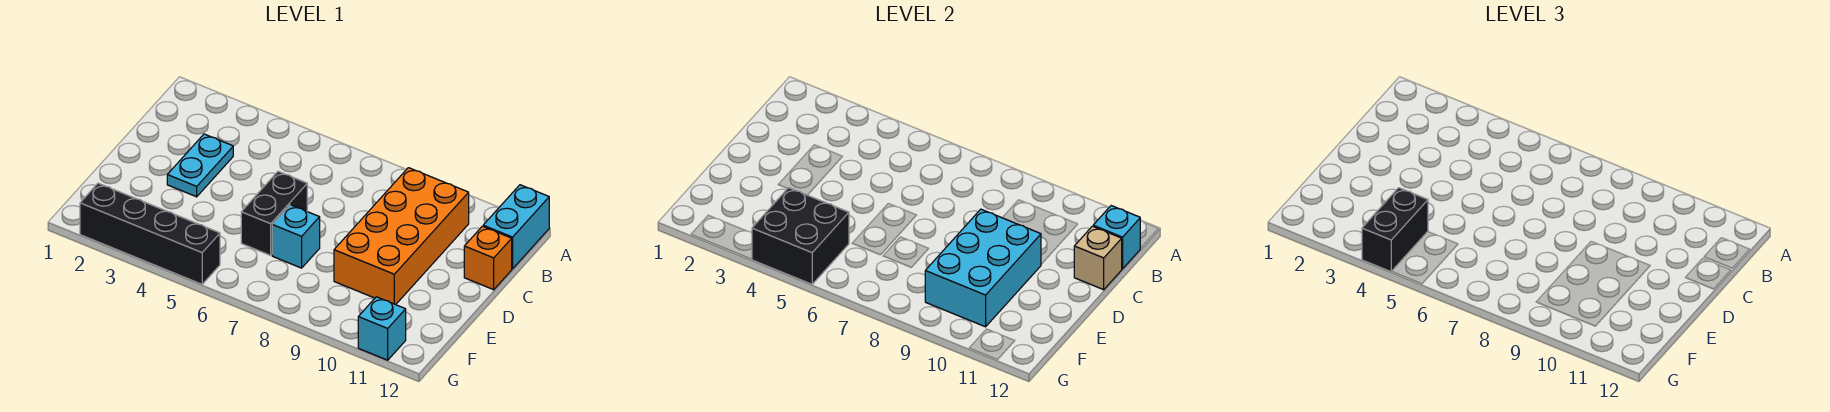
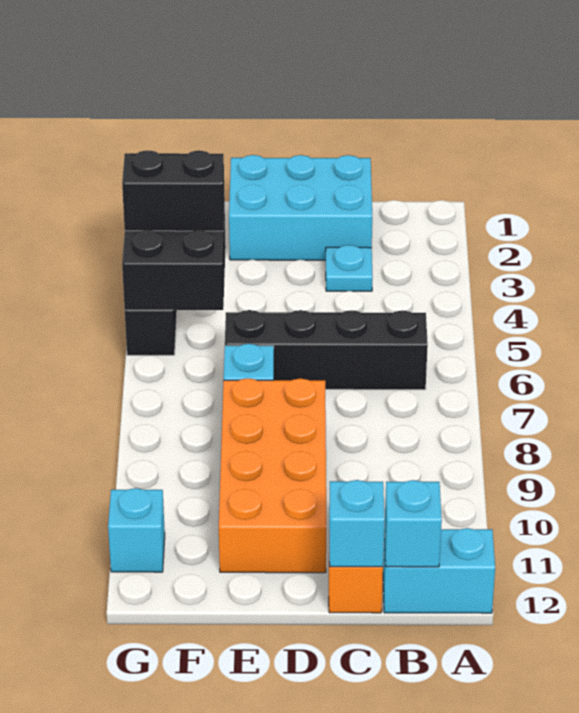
orange brick B9:E10 level 1 -> orange brick D8:E11 level 1
cyan plate C3:D3 level 1 -> cyan plate C3 level 1
tan brick C12 level 2 -> cyan brick C12 level 2
black brick D6:E6 level 1 -> black brick B6:E6 level 1
cyan brick D9:F10 level 2 -> cyan brick C1:E2 level 1

